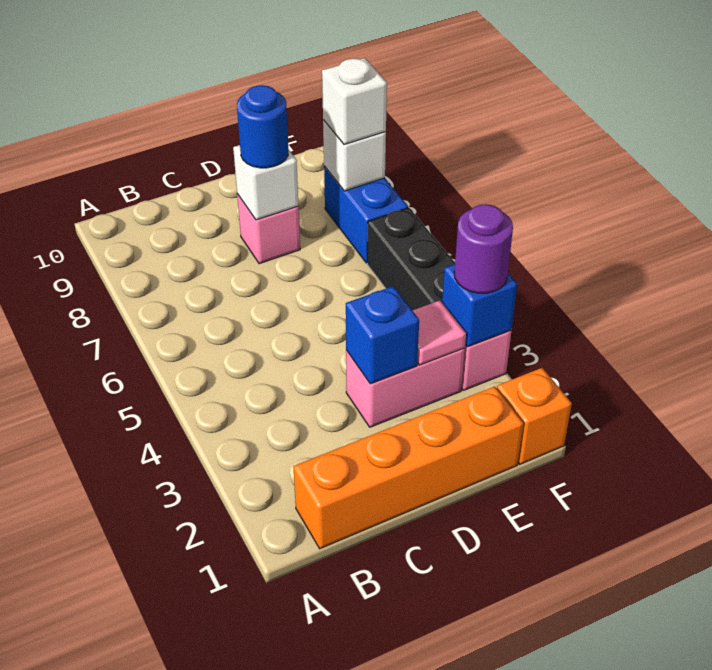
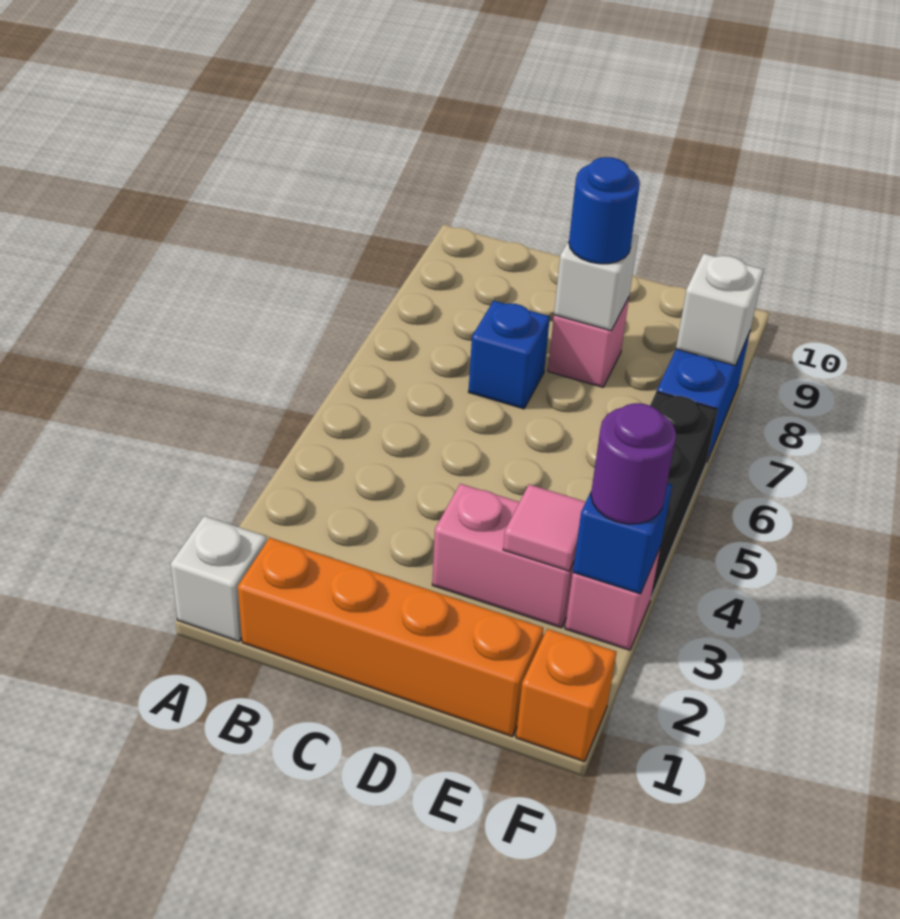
blue brick D3 level 2 -> blue brick C7 level 1
white brick F8 level 3 -> white brick A1 level 1

